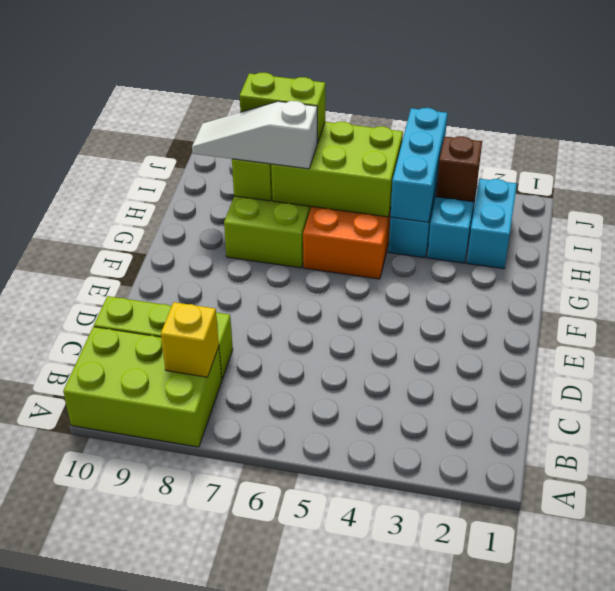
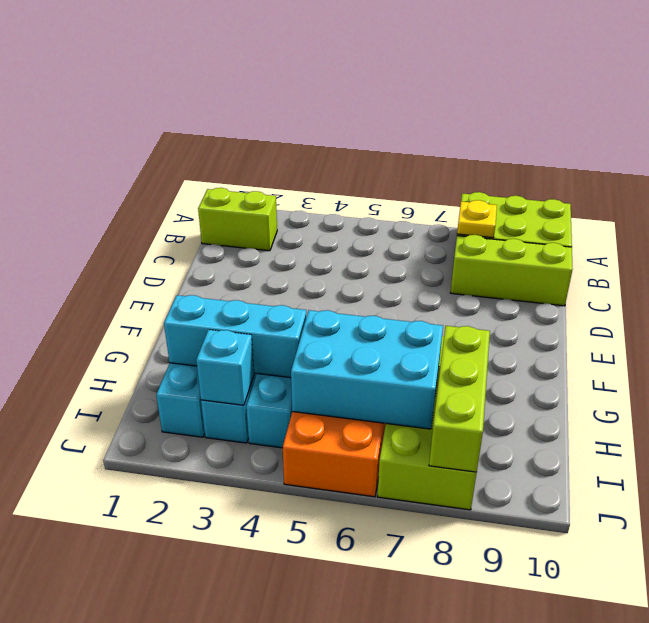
yellow brick B8 level 2 -> yellow plate B8 level 2
cyan brick H4:J4 level 2 -> cyan brick H2:H4 level 2
lime brick H5:I7 level 2 -> cyan brick H5:I7 level 2
white slope H7:H9 level 3 top 7 -> none
brown brick I3 level 2 -> cyan brick I3 level 2
lime brick I7:I8 level 3 -> lime brick B1:B2 level 1

